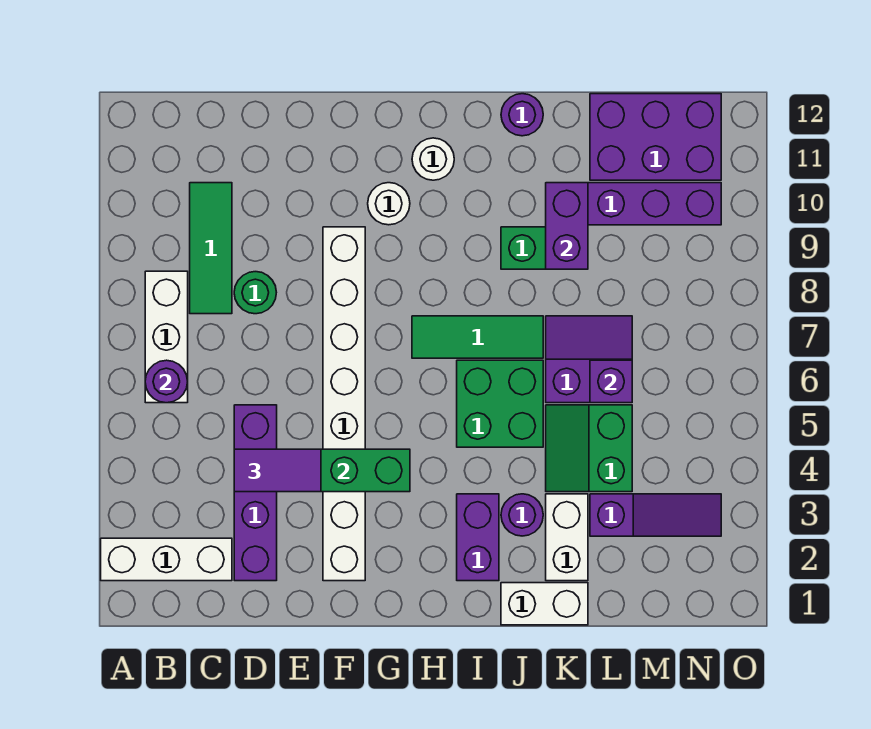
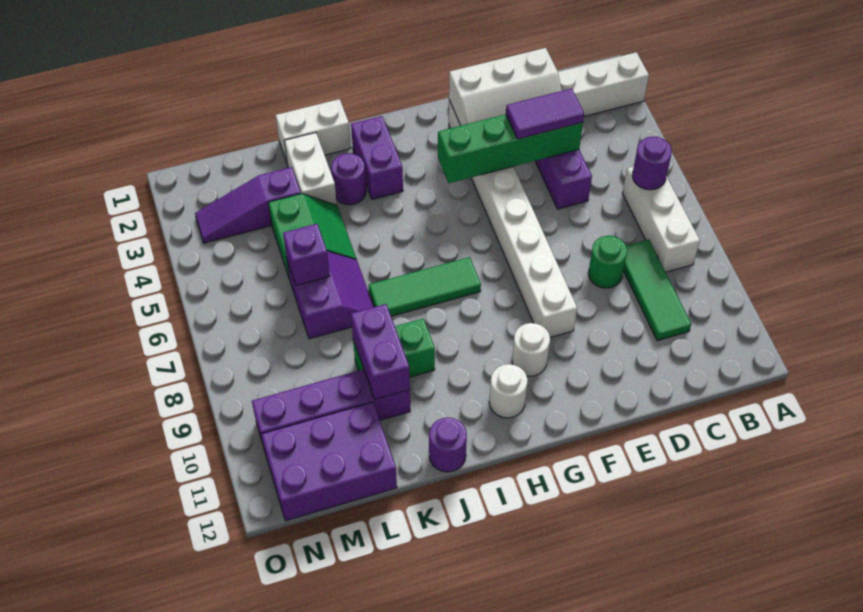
none -> white slope D2:F3 level 2 top 2
green brick I5:J6 level 1 -> none
purple slope K6:L7 level 1 top 6 -> purple slope K6:L7 level 1 top L

